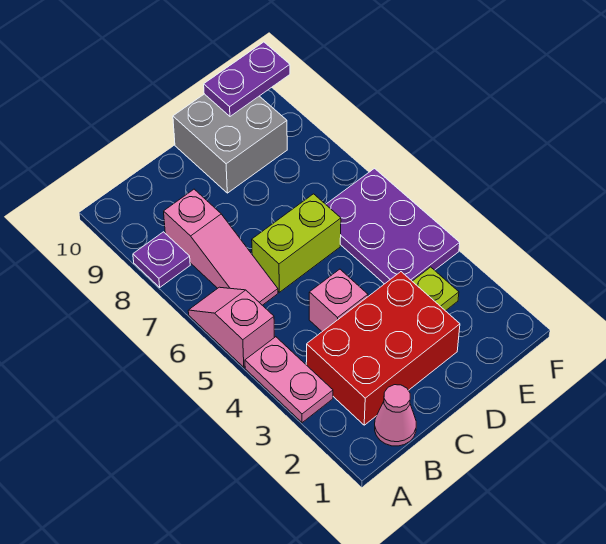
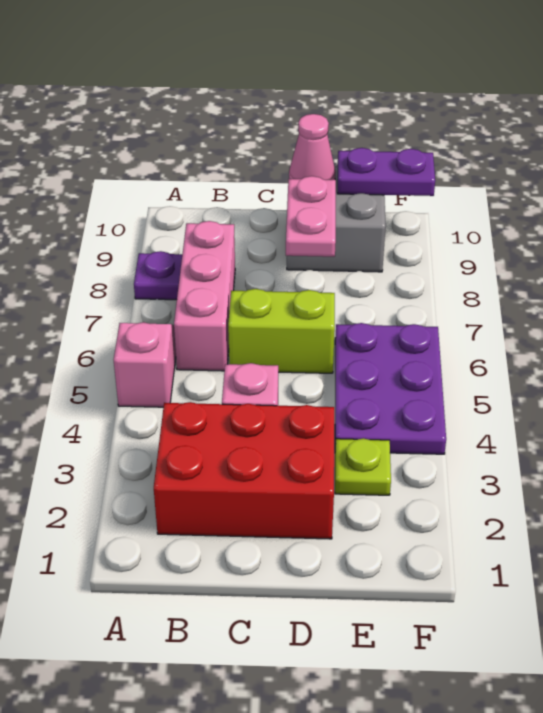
pink plate A3:A4 level 1 -> pink plate D8:D9 level 2
pink cone B1 level 1 -> pink cone D10 level 2
pink slope B6:B8 level 1 top 8 -> pink brick B6:B8 level 1

